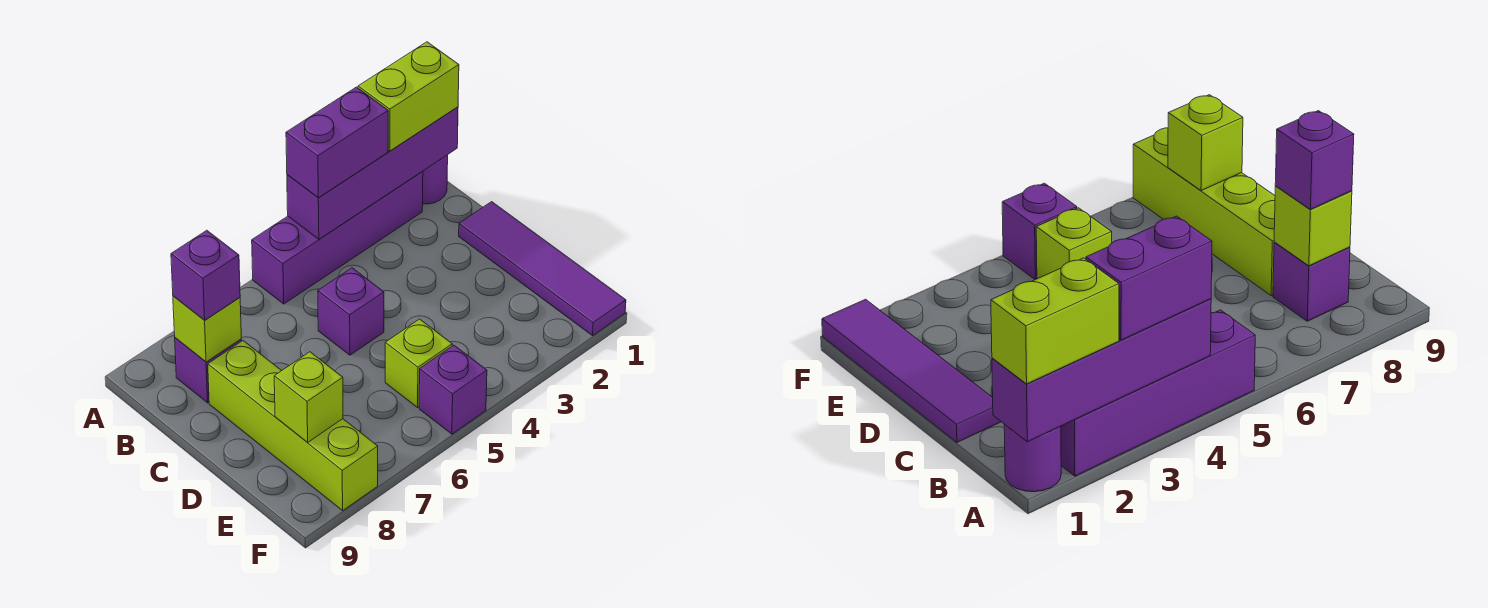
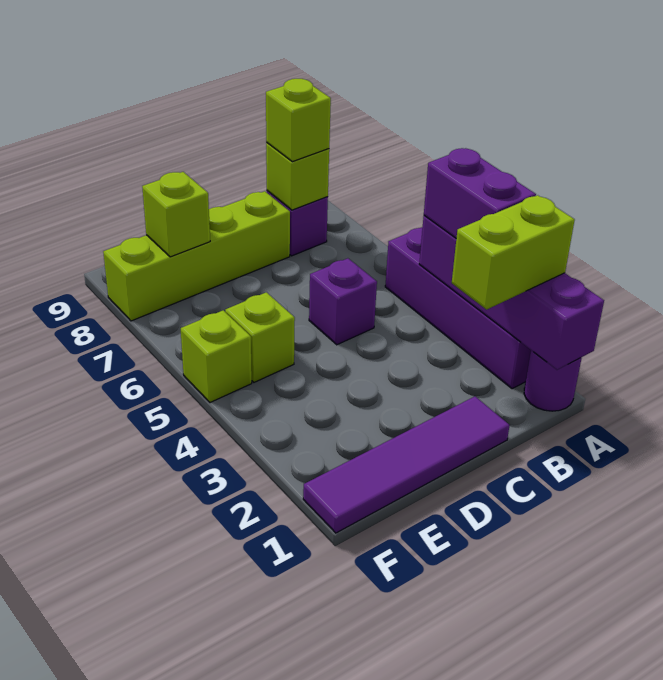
lime brick A1:A2 level 3 -> lime brick A2:B2 level 3
purple brick B8 level 3 -> lime brick B8 level 3
purple brick F5 level 1 -> lime brick F5 level 1

